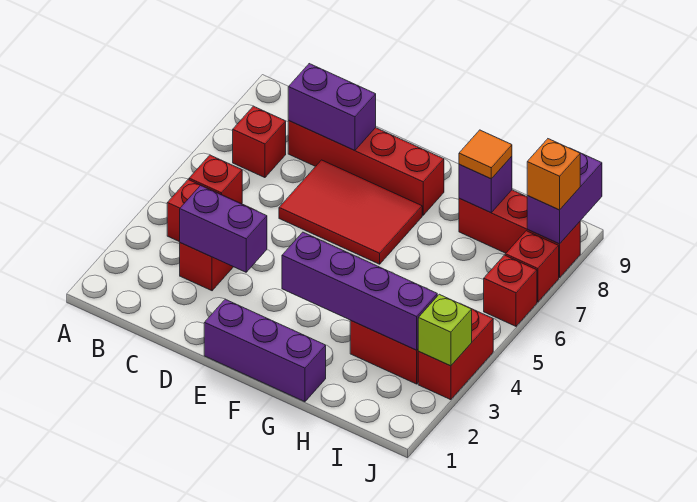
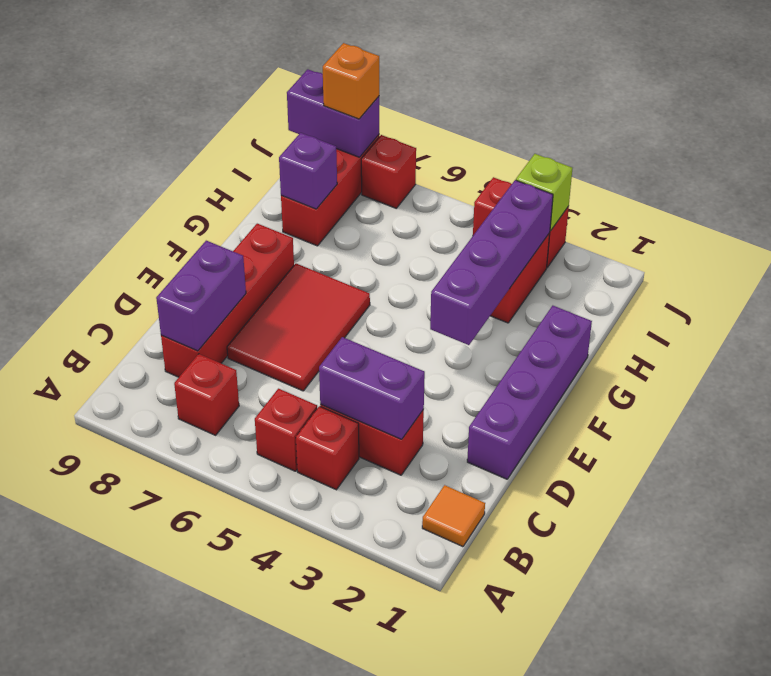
purple brick C3:D3 level 2 -> purple brick C3:C4 level 2
purple brick E1:G1 level 1 -> purple brick D1:G1 level 1
orange tile H8 level 3 -> orange tile B1 level 1
red brick J6 level 1 -> none

